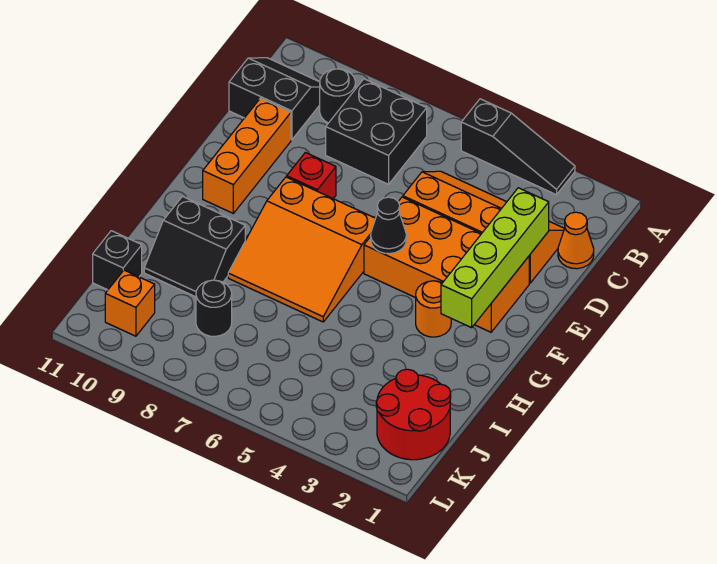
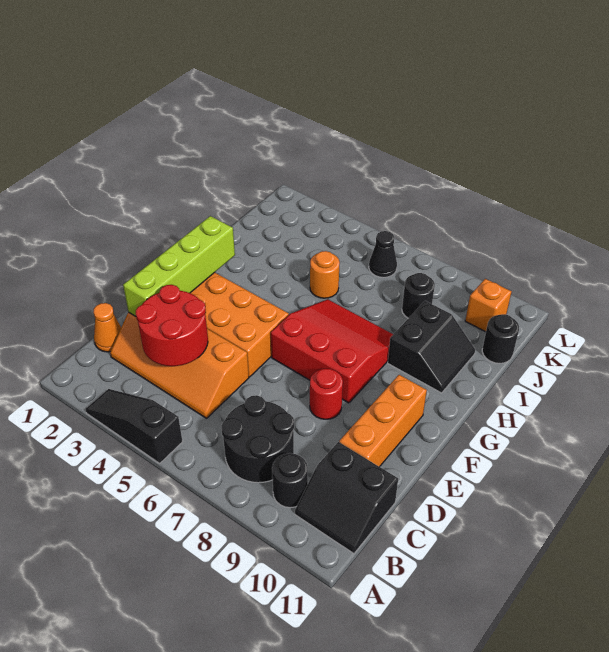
black brick B7:C8 level 1 -> black round brick B7:C8 level 1
red brick E8 level 1 -> red round brick E8 level 1
black cone F5 level 2 -> black cone K6 level 1
orange slope F6:H8 level 1 top F -> red slope F6:H8 level 1 top F
orange round brick G3 level 1 -> orange round brick I5 level 1
black slope H9:I10 level 1 top H -> black slope H9:I10 level 1 top 9
red round brick J1:K2 level 1 -> red round brick C3:D4 level 2
black brick J11 level 1 -> black round brick J11 level 1

